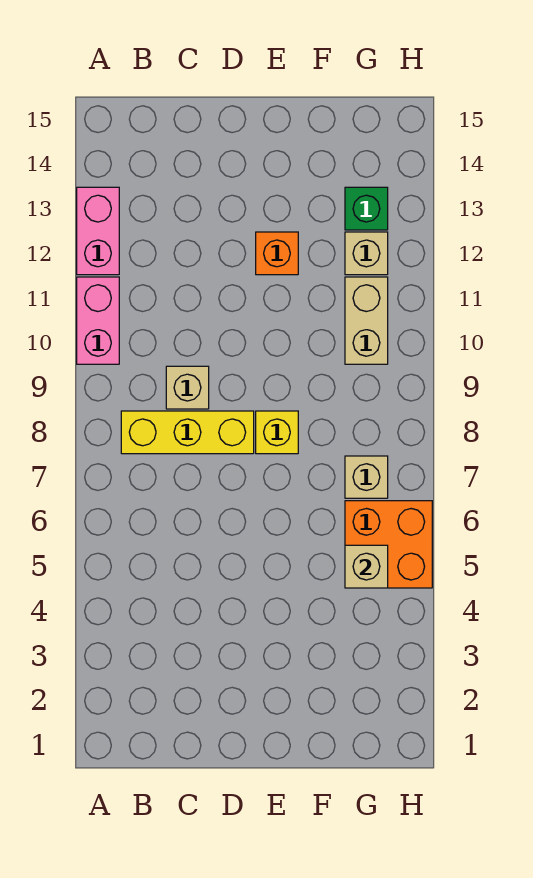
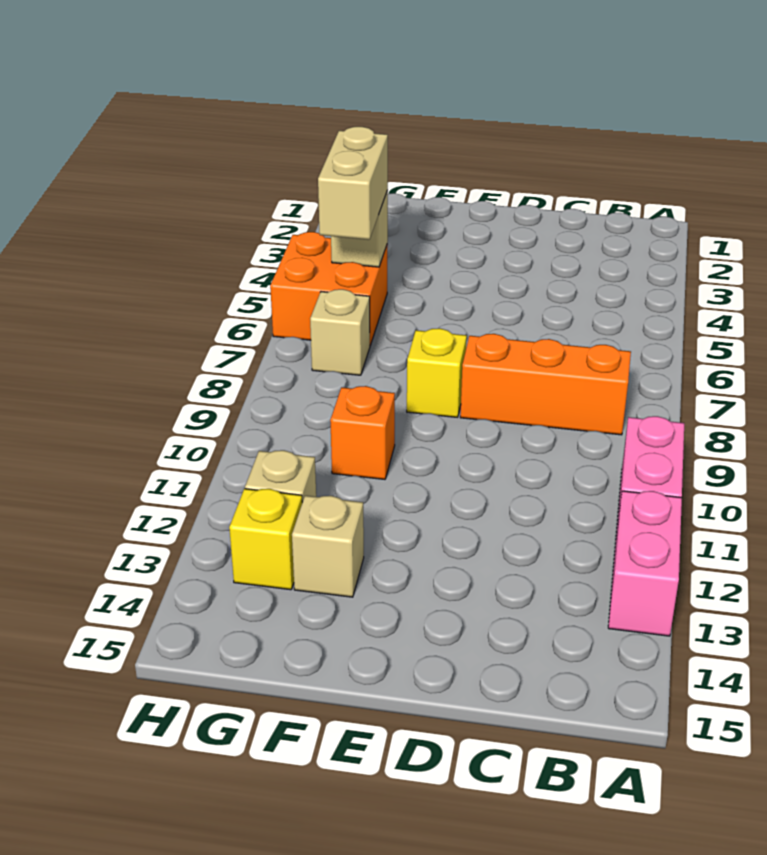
yellow brick B8:D8 level 1 -> orange brick B8:D8 level 1
tan brick C9 level 1 -> tan brick F13 level 1
orange brick E12 level 1 -> orange brick F10 level 1
tan brick G10:G11 level 1 -> tan brick G5:G6 level 3
green brick G13 level 1 -> yellow brick G13 level 1

